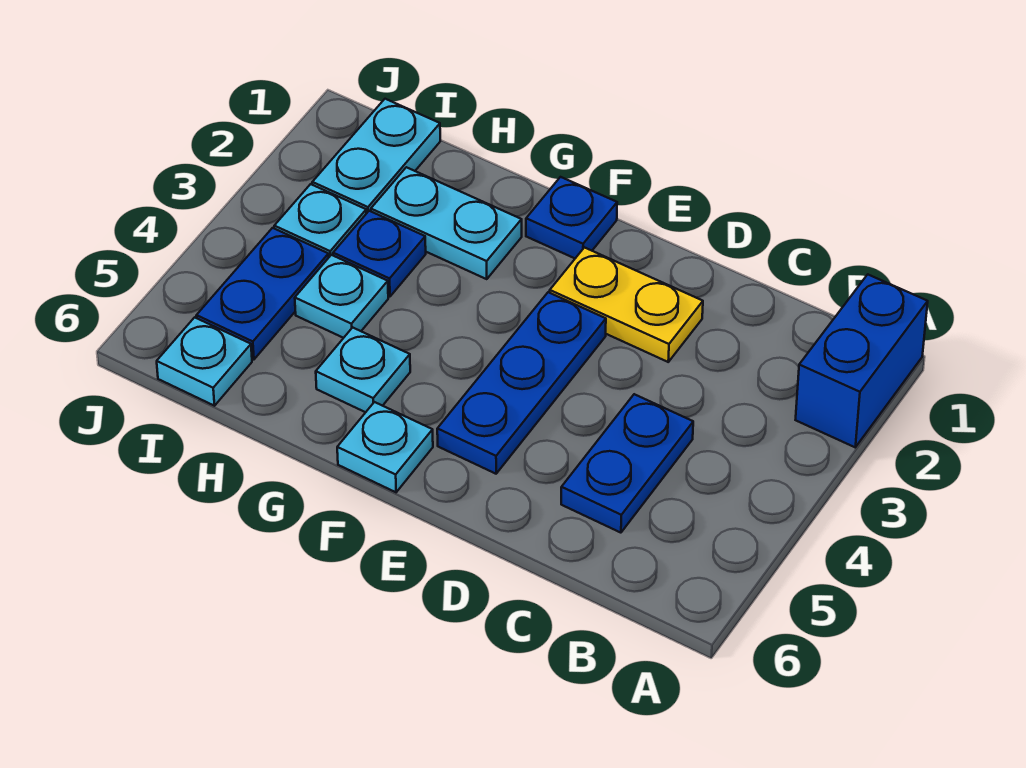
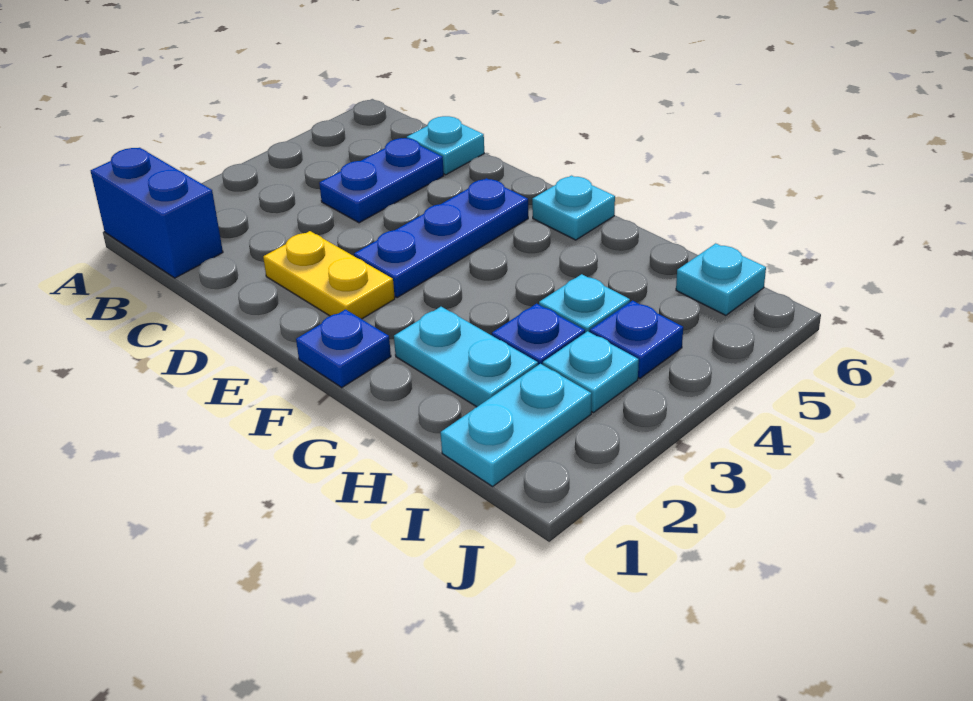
blue brick A1:A2 level 1 -> blue brick A1:B1 level 1
cyan plate G5 level 1 -> cyan plate C6 level 1
blue plate I4:I5 level 1 -> blue plate I4 level 1

